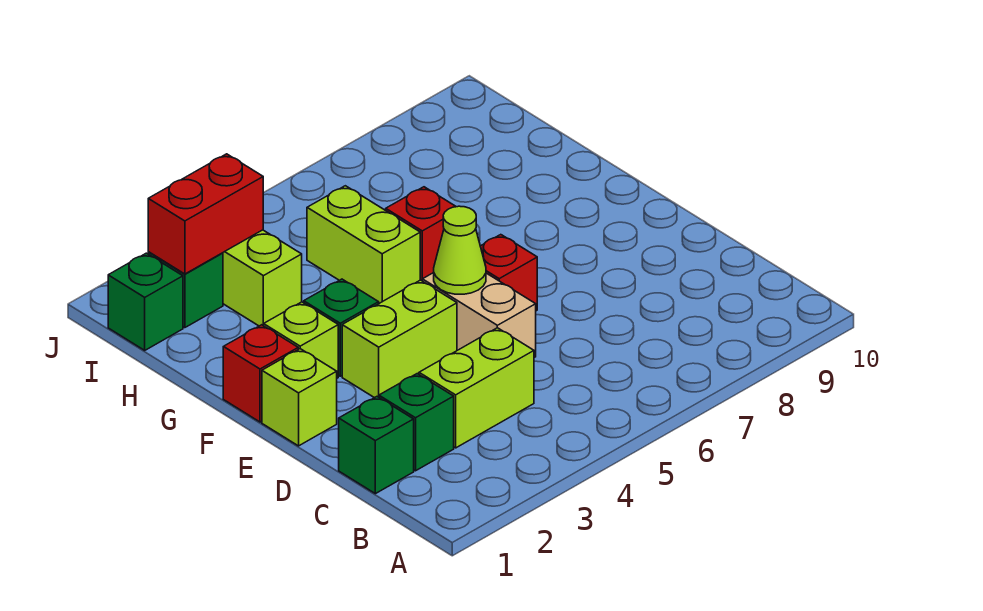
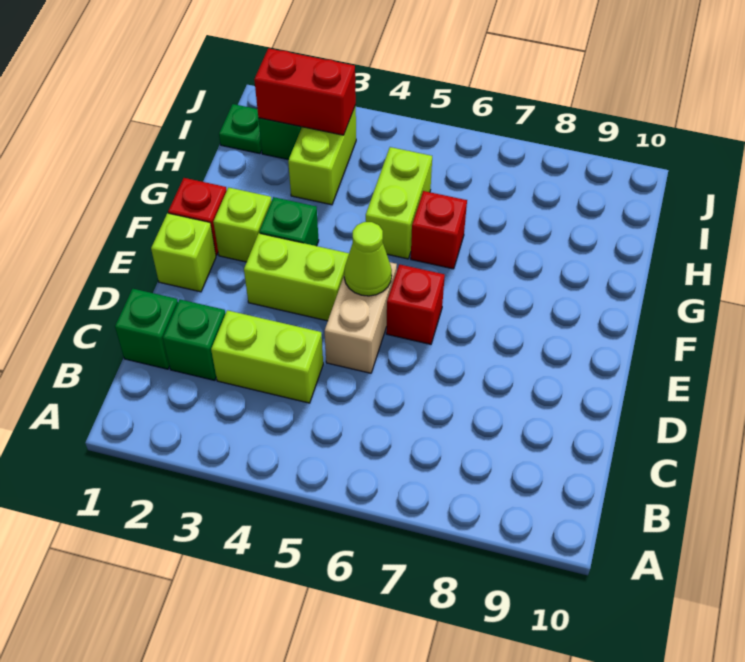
green brick I1 level 1 -> green plate I1 level 1

